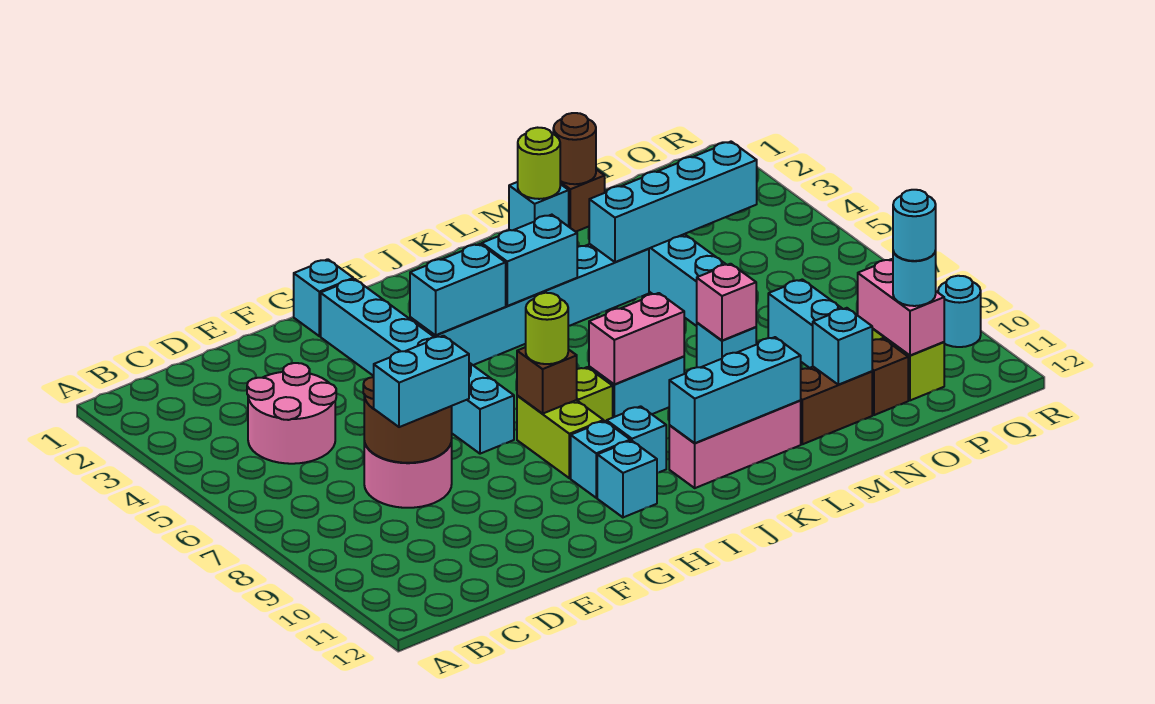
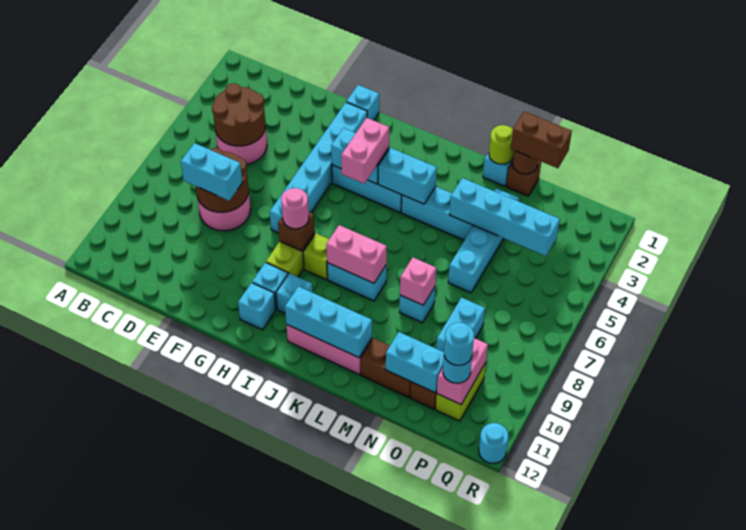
none -> brown round brick C4:D5 level 2
lime round brick H8 level 3 -> pink round brick H8 level 3
none -> pink brick I4:I5 level 3
none -> brown brick N1:O1 level 3
cyan brick N11 level 2 -> cyan brick N11:O11 level 2
cyan round brick R10 level 1 -> cyan round brick R12 level 1

